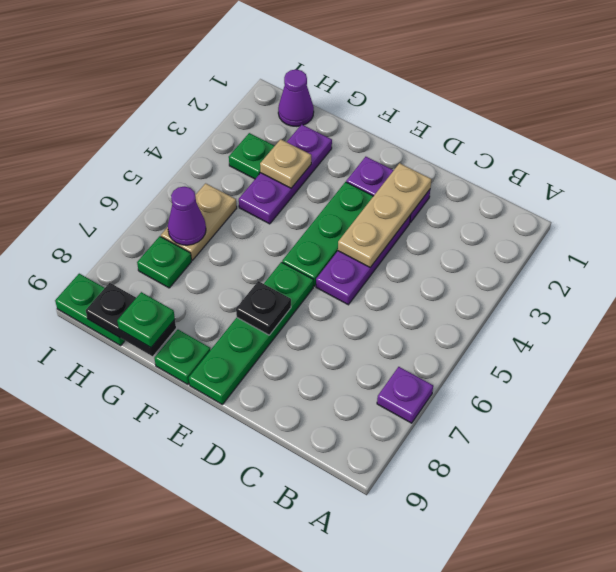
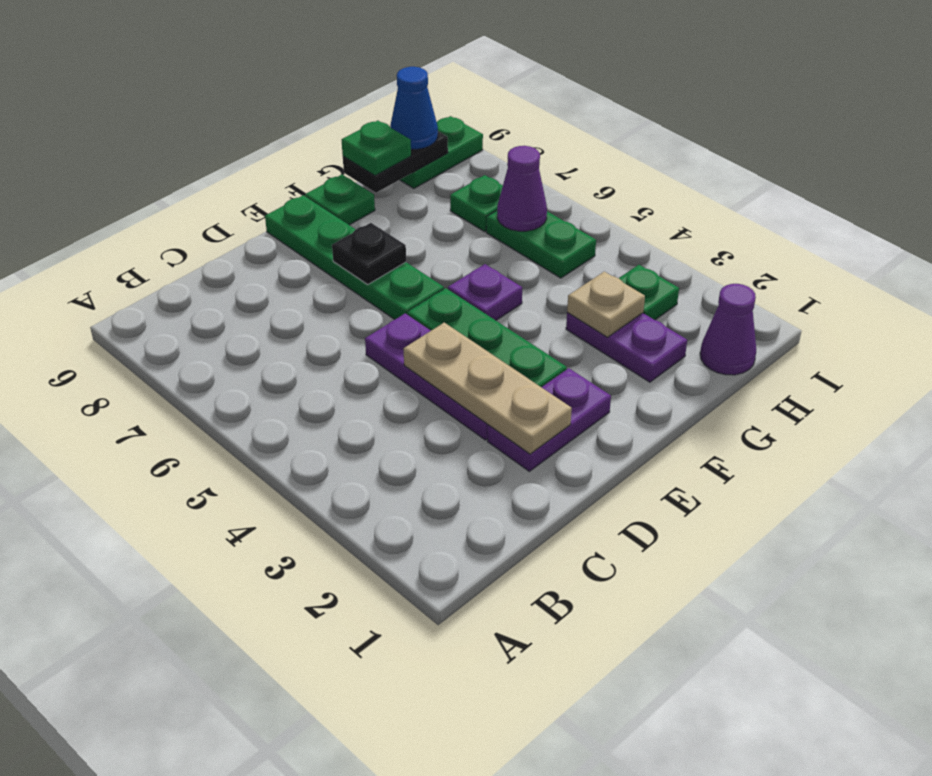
purple plate A7 level 1 -> purple plate F5 level 1
purple plate G2:G4 level 1 -> purple plate G2:G3 level 1
tan plate H5:H6 level 1 -> green plate H5:H6 level 1
none -> blue cone H9 level 3

